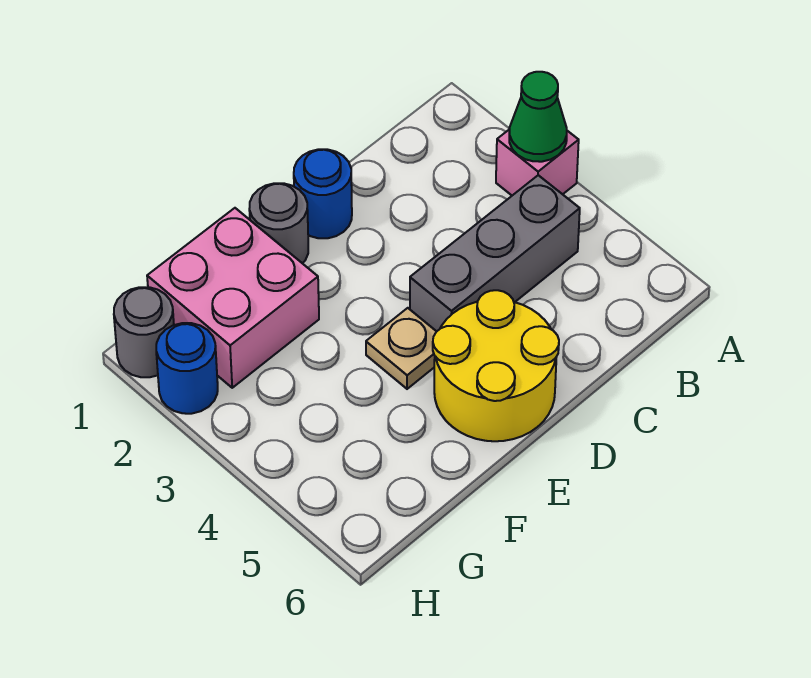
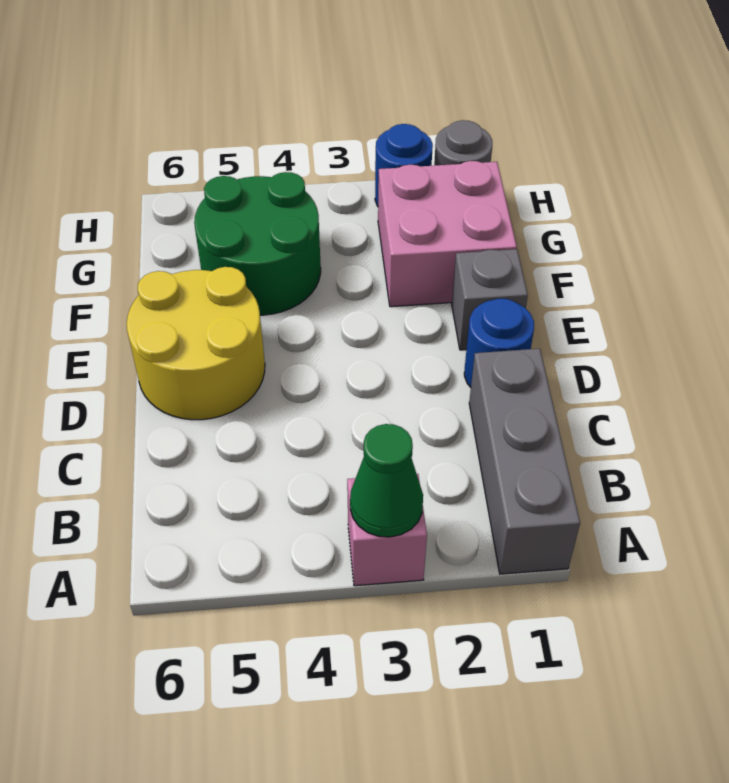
grey brick B4:D4 level 1 -> grey brick A1:C1 level 1
grey round brick E1 level 1 -> grey brick E1 level 1
tan plate E4 level 1 -> none
none -> green round brick F4:G5 level 1

